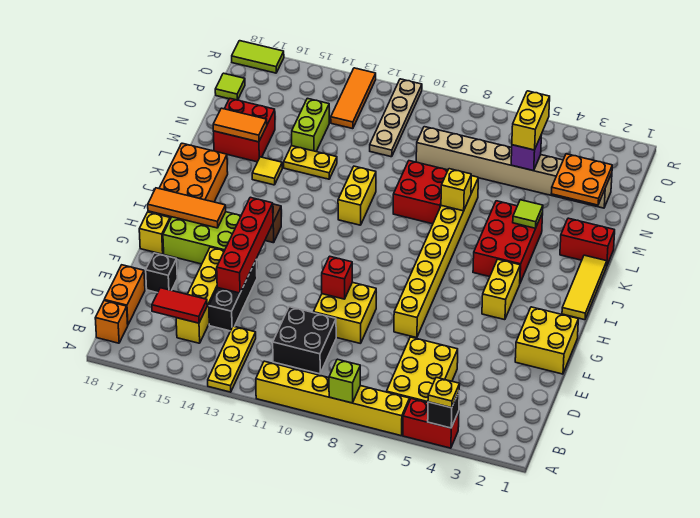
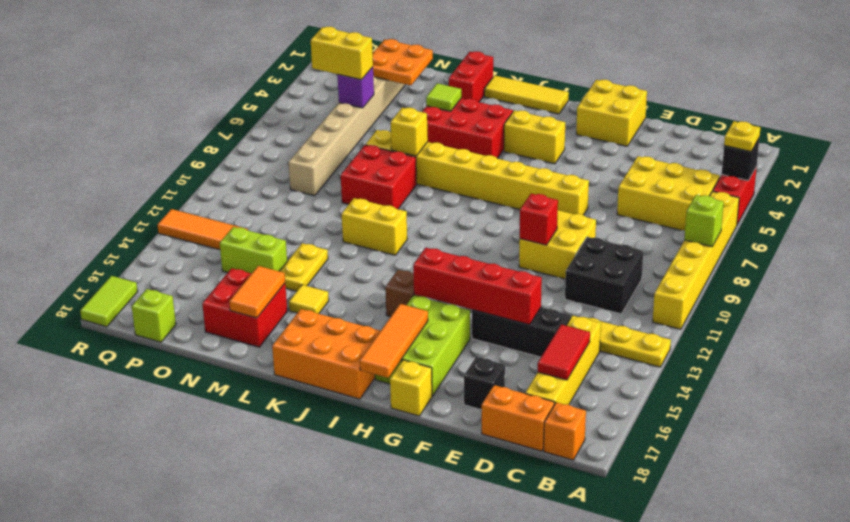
yellow brick C15:F15 level 1 -> yellow brick C14:C17 level 1
tan plate O11:R11 level 1 -> none
lime tile P18 level 1 -> lime brick P18 level 1

